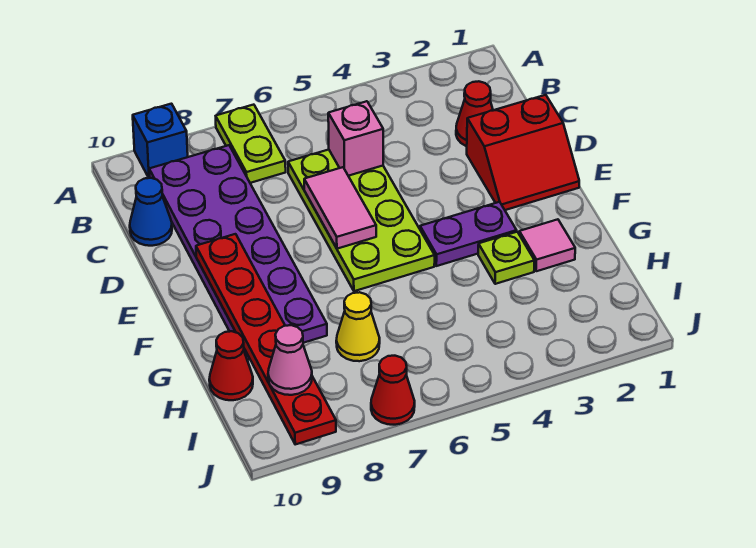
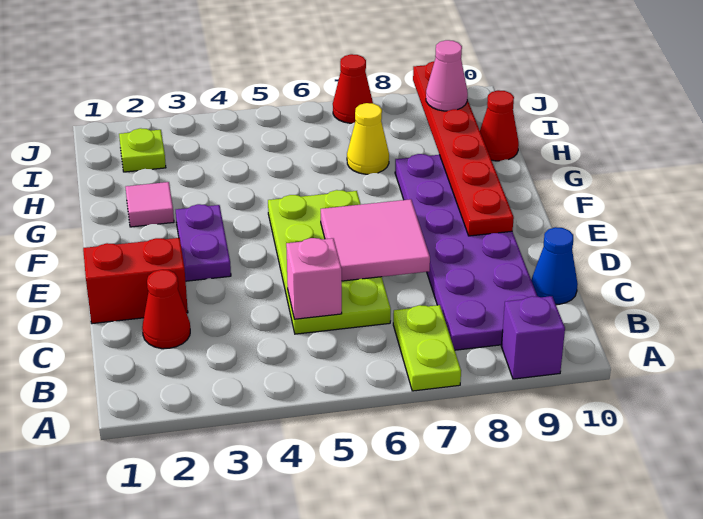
blue brick A9 level 1 -> purple brick A9 level 1
pink tile D6:E6 level 2 -> pink tile D6:E7 level 2
purple plate F3:F4 level 1 -> purple plate E3:F3 level 1
lime plate G3 level 1 -> lime plate I2 level 1

